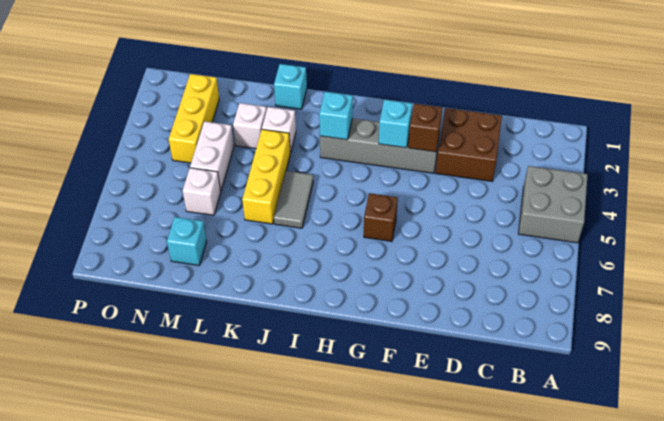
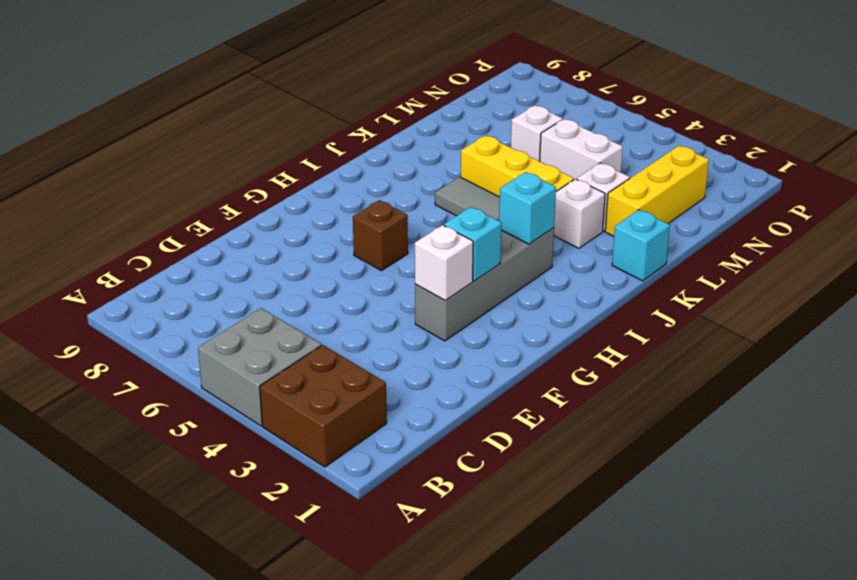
brown brick D2:E3 level 1 -> brown brick A2:B3 level 1
brown brick F3 level 2 -> white brick F3 level 2
cyan brick M8 level 1 -> none
yellow brick N2:N4 level 1 -> yellow brick L2:N2 level 1

